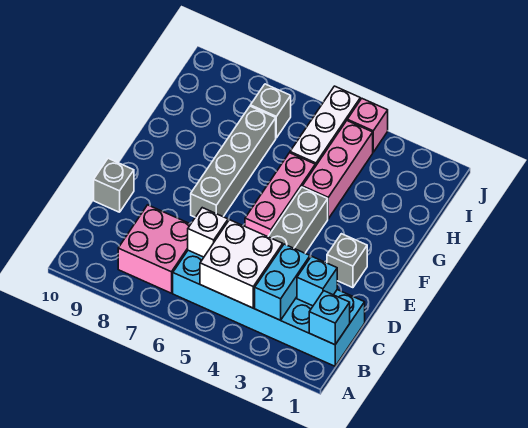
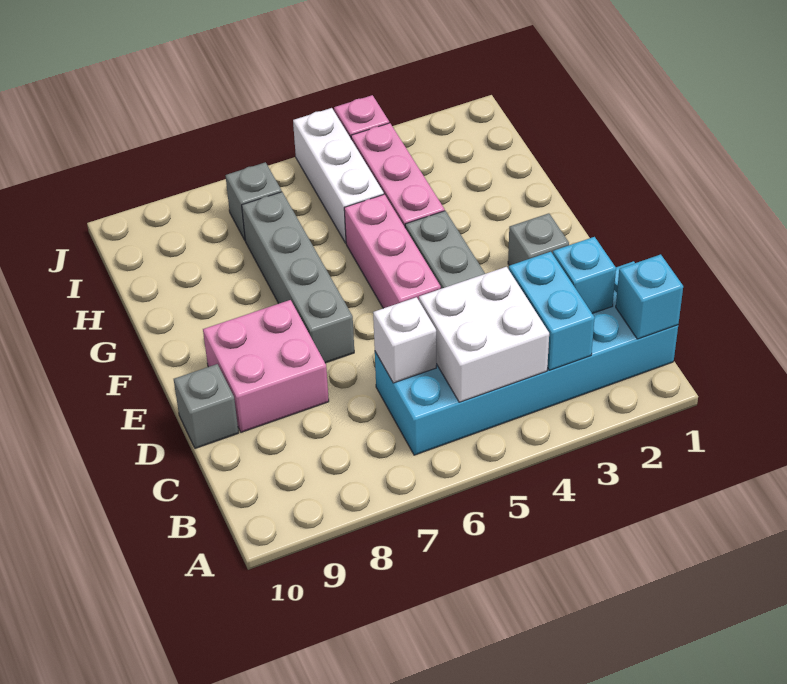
pink brick B7:C8 level 1 -> pink brick D8:E9 level 1

